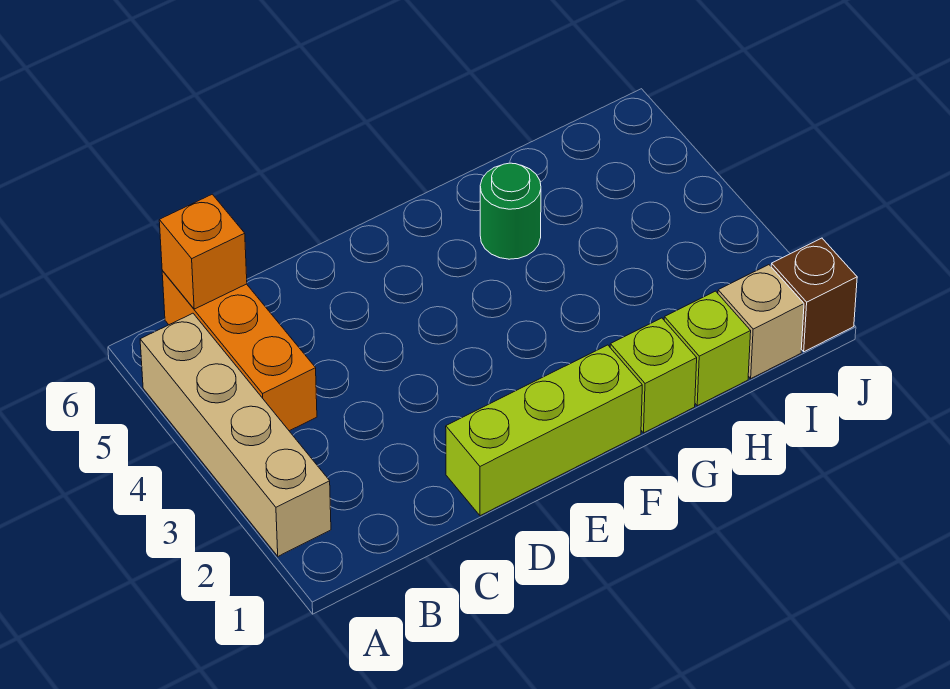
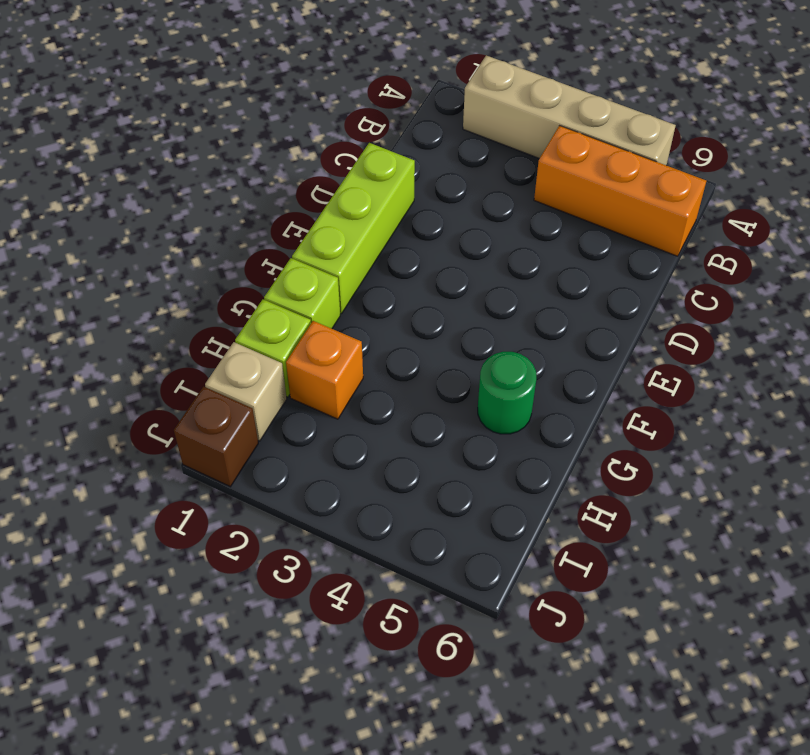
orange brick B6 level 2 -> orange brick H2 level 1

